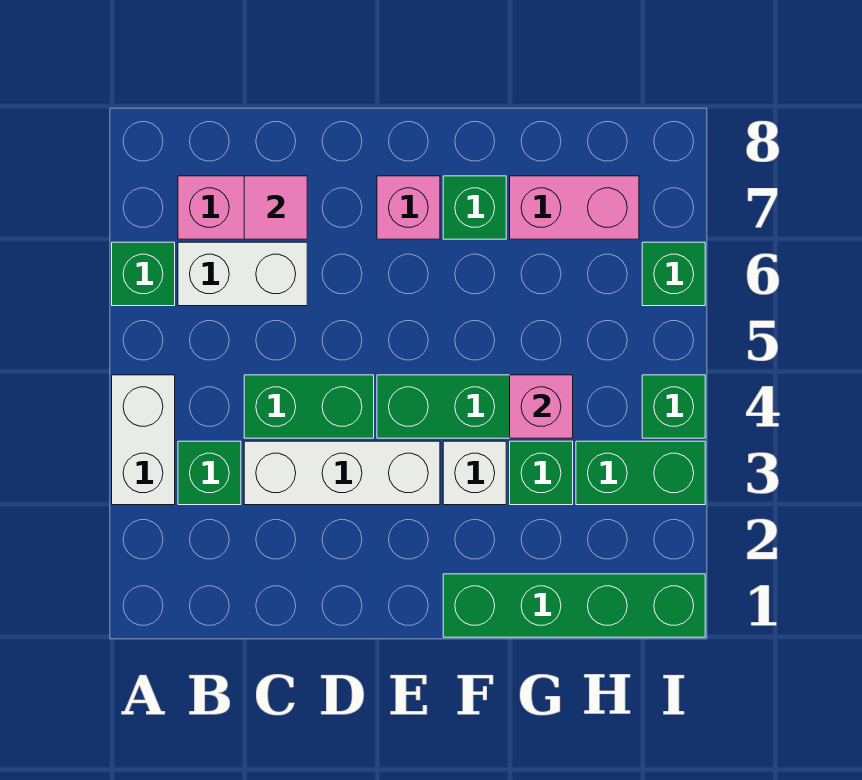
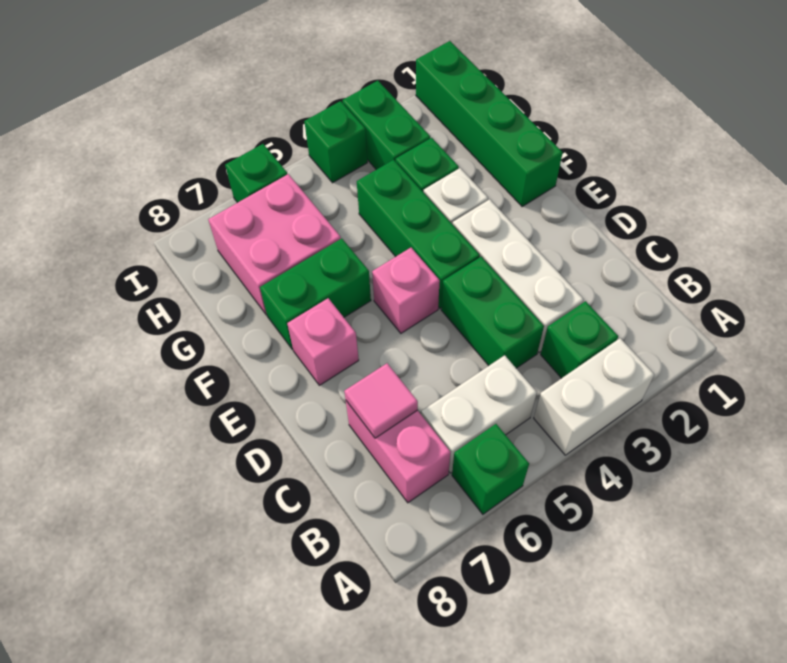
white brick B6:C6 level 1 -> white brick B5:B6 level 1
green brick F7 level 1 -> green brick F6:F7 level 1
pink brick G4 level 2 -> pink brick E5 level 1
pink brick G7:H7 level 1 -> pink brick G6:H7 level 1

